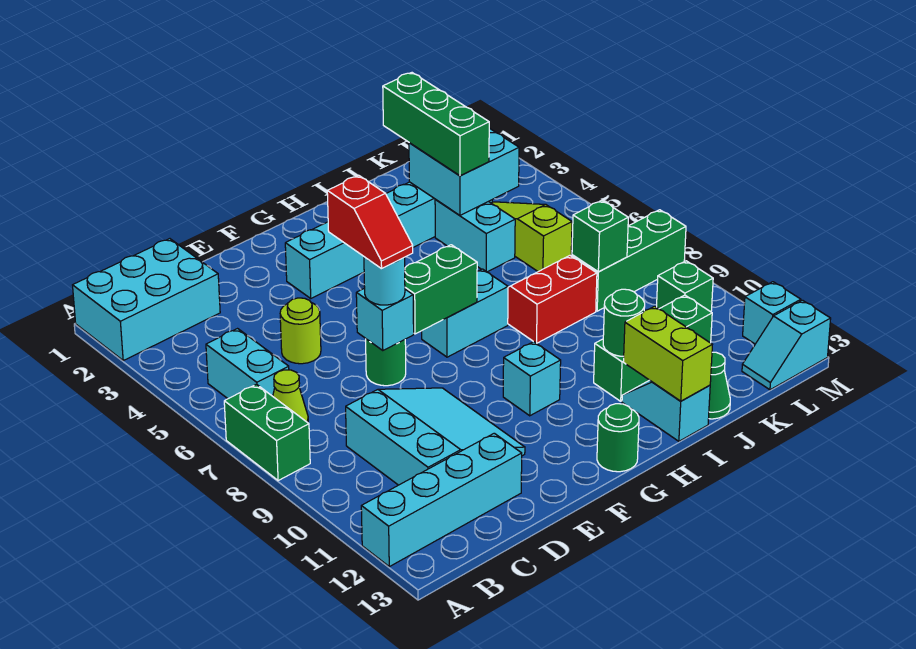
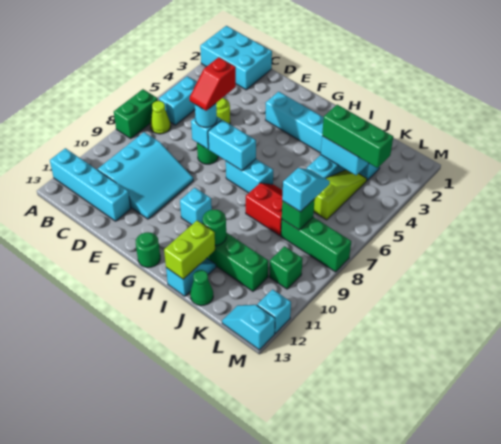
green brick F7:G7 level 2 -> cyan brick F7:G7 level 2
green brick J2:J4 level 3 -> green brick J4:L4 level 3
none -> cyan slope K7:K8 level 3 top 8

